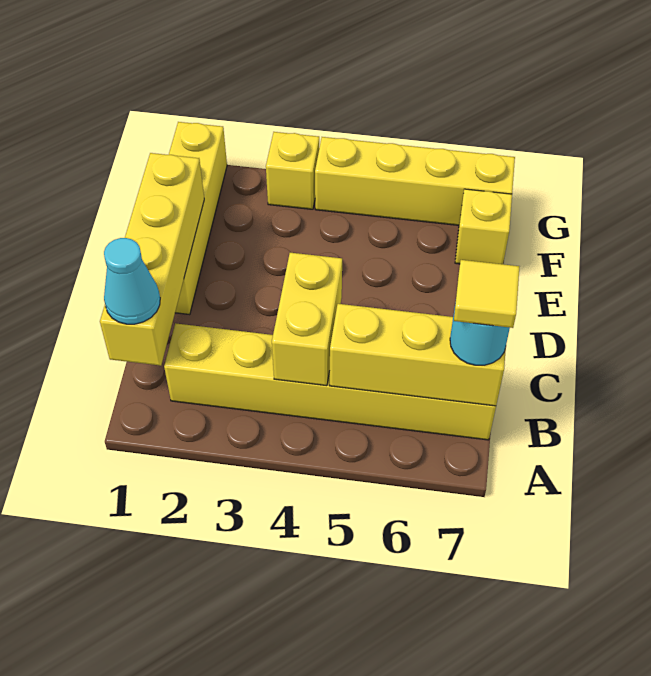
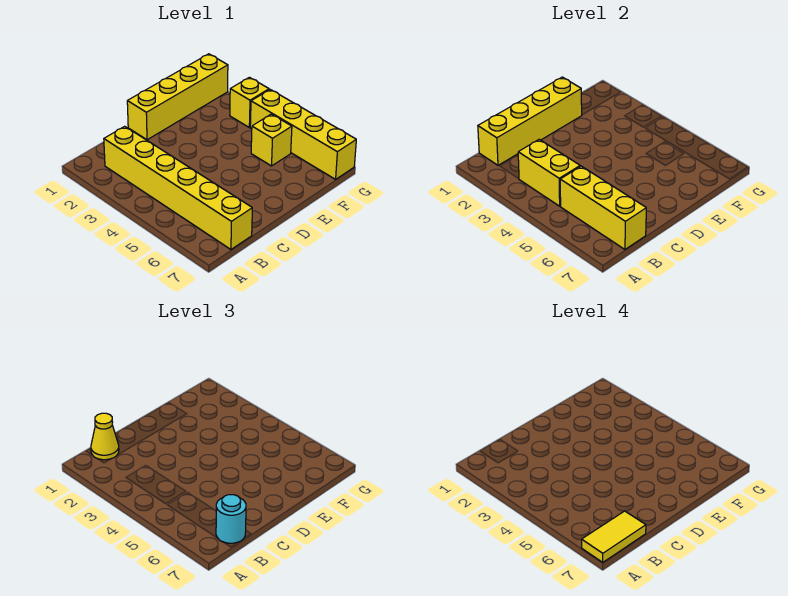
cyan cone B1 level 3 -> yellow cone B1 level 3
yellow brick B4:C4 level 2 -> yellow brick B3:B4 level 2
yellow tile B7 level 4 -> yellow tile A7:B7 level 4
yellow brick F7 level 1 -> yellow brick F5 level 1

